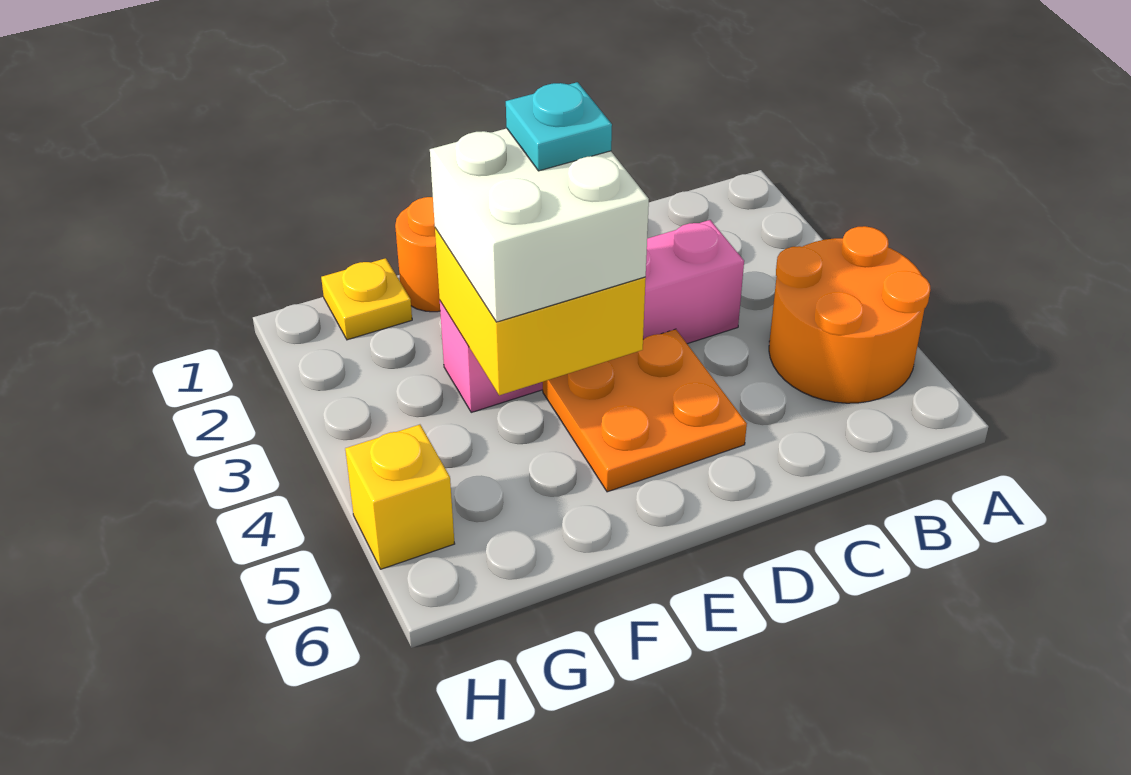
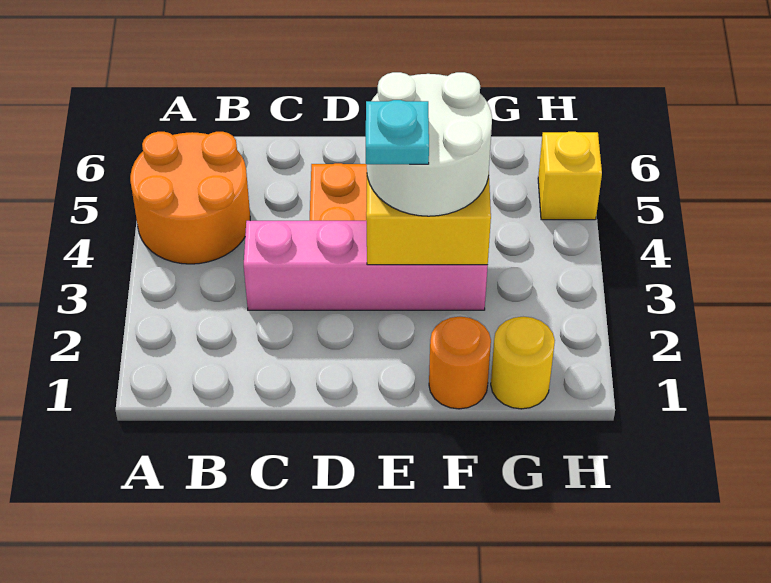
white brick E3:F4 level 3 -> white round brick E3:F4 level 3
yellow plate G1 level 1 -> yellow round brick G1 level 1

